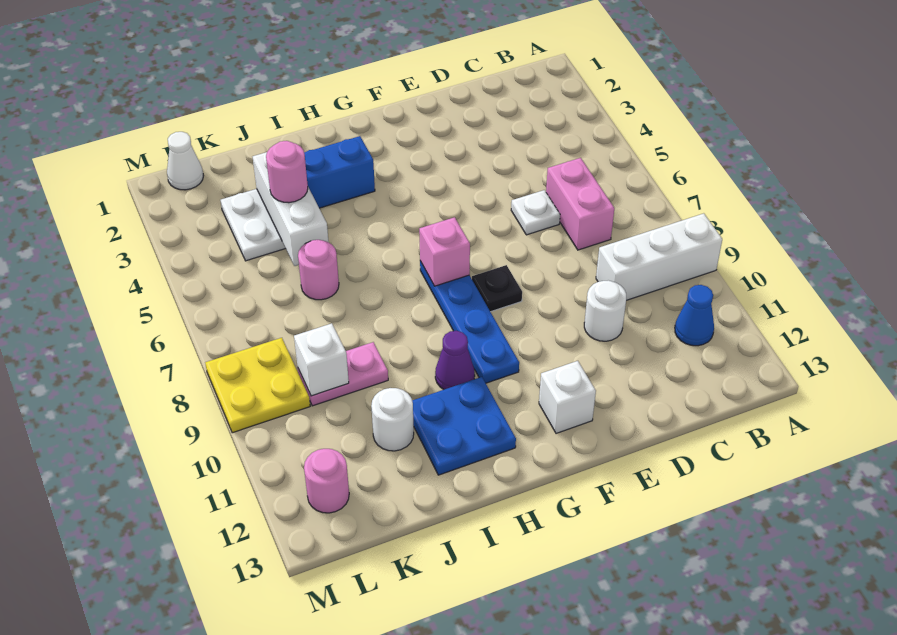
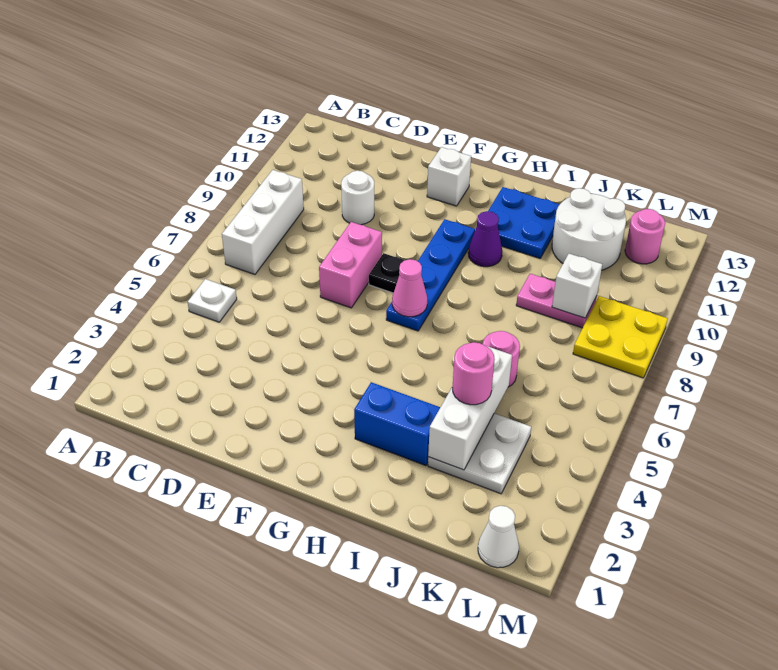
white brick A9:C9 level 1 -> white brick B7:B9 level 1
blue cone B11 level 1 -> none
pink brick C6:C7 level 1 -> pink brick E7:E8 level 1
white plate D6 level 1 -> white plate B5 level 1
pink brick G7 level 2 -> pink cone G7 level 2
white round brick J11 level 1 -> white round brick J11:K12 level 1

